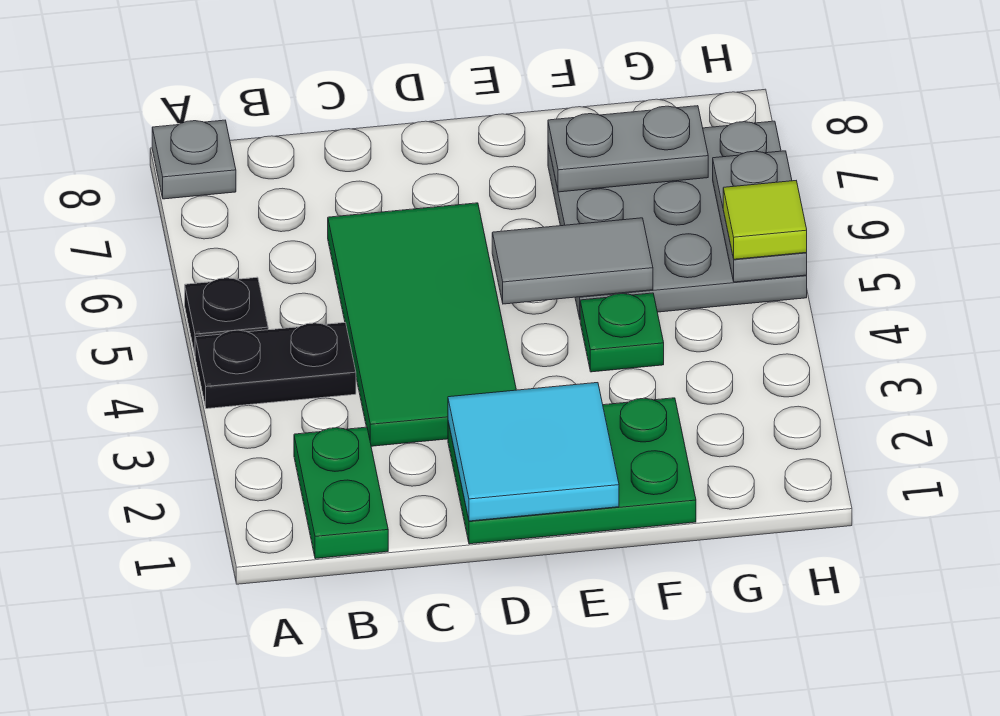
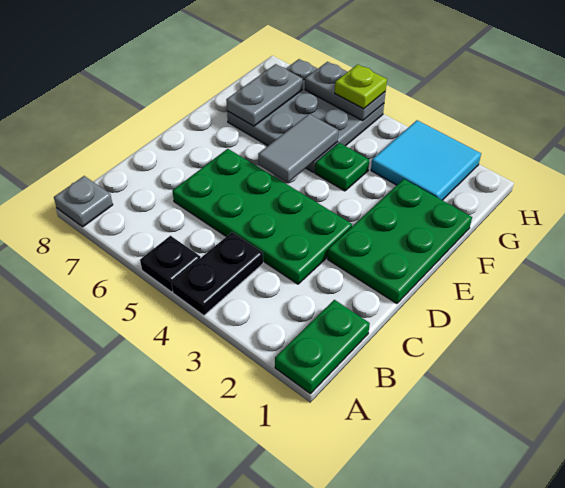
green plate B1:B2 level 1 -> green plate A1:B1 level 1
green tile C3:D6 level 1 -> green plate C3:D6 level 1
cyan tile D1:E2 level 2 -> cyan tile G2:H3 level 1
lime tile H5 level 3 -> lime plate H5 level 3

